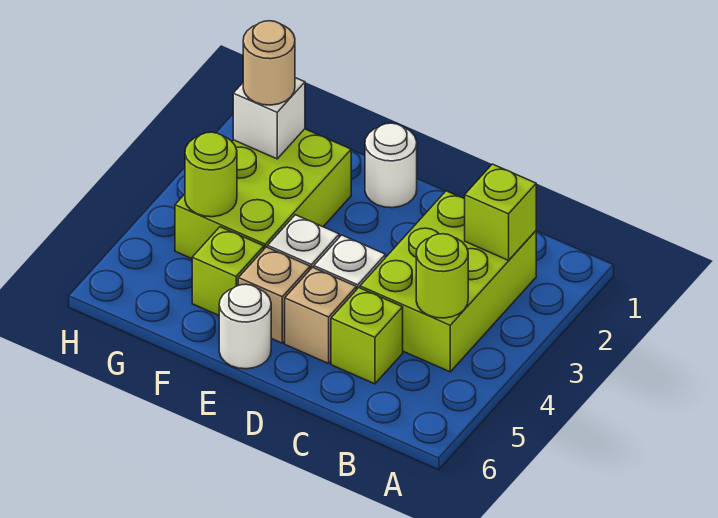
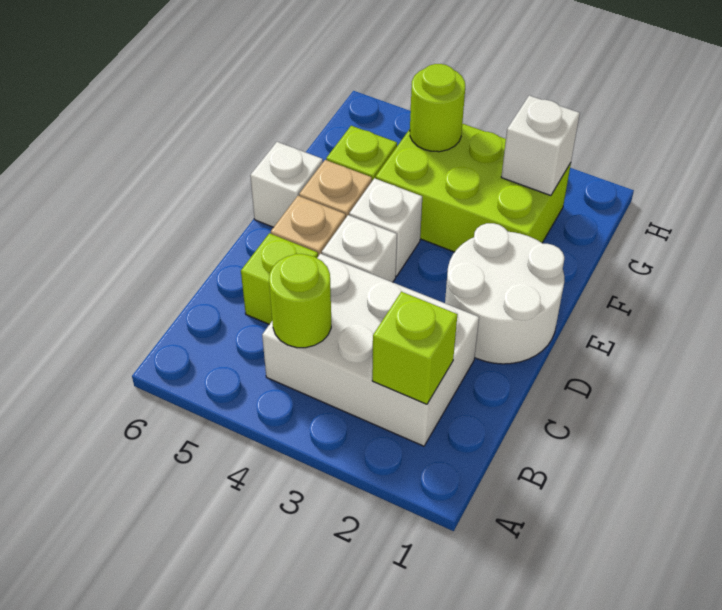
lime brick B2:C4 level 1 -> white brick B2:C4 level 1
white round brick E1 level 1 -> white round brick D1:E2 level 1
white round brick E6 level 1 -> white brick E6 level 1
tan round brick G2 level 3 -> none

